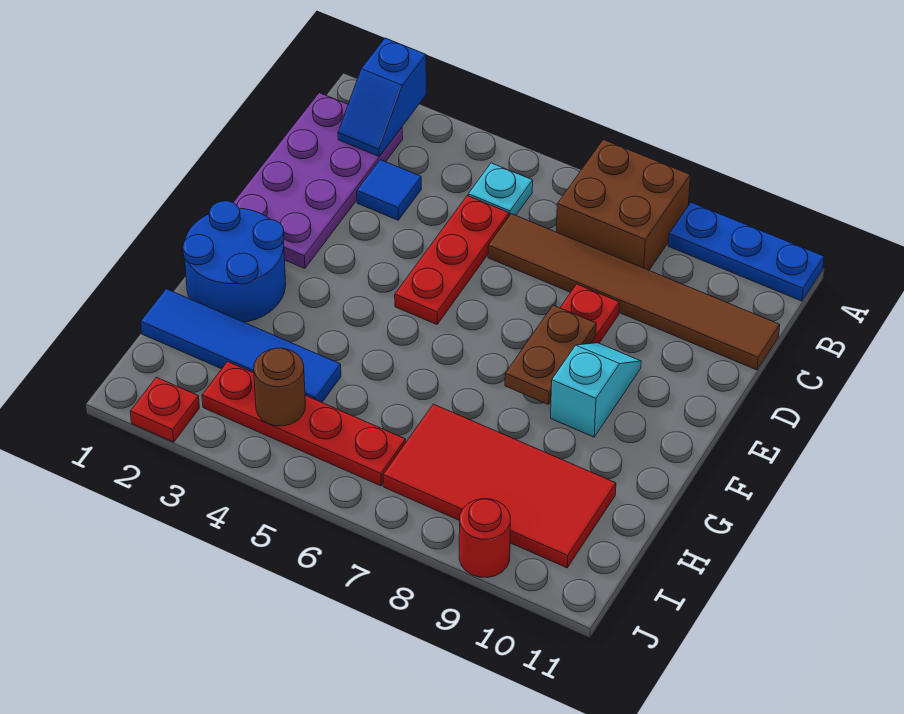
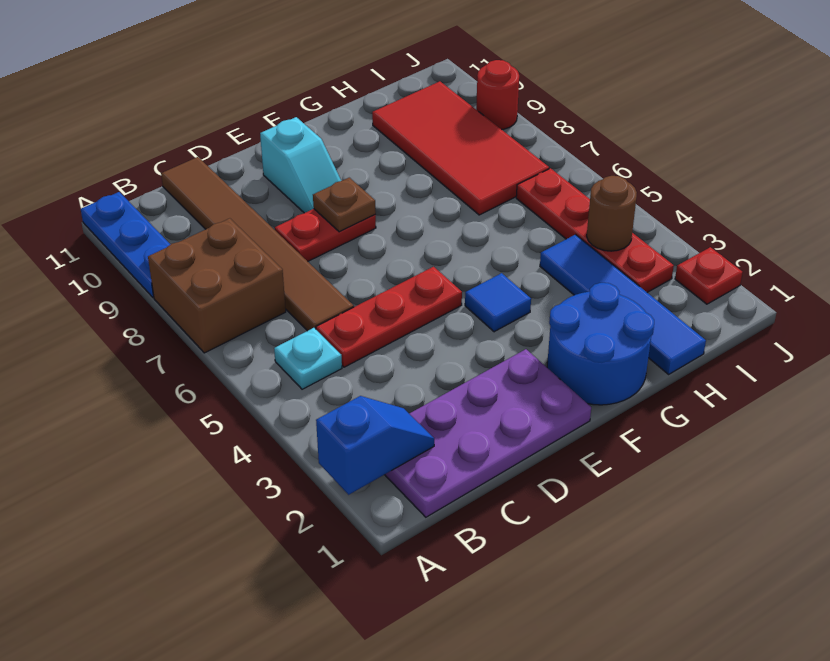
blue tile C3 level 1 -> blue tile F4 level 1
brown plate E8:F8 level 2 -> brown plate E8 level 2
cyan slope E9:F9 level 1 top F -> cyan slope E9:E10 level 1 top 10

